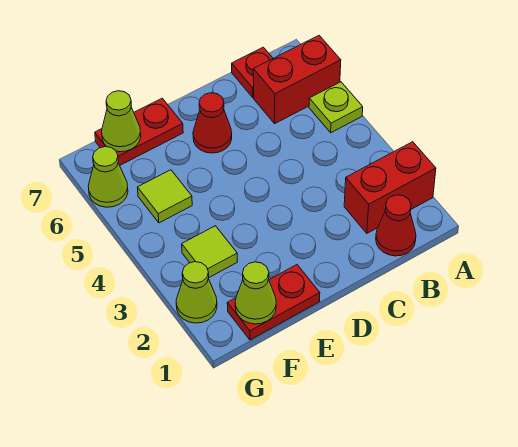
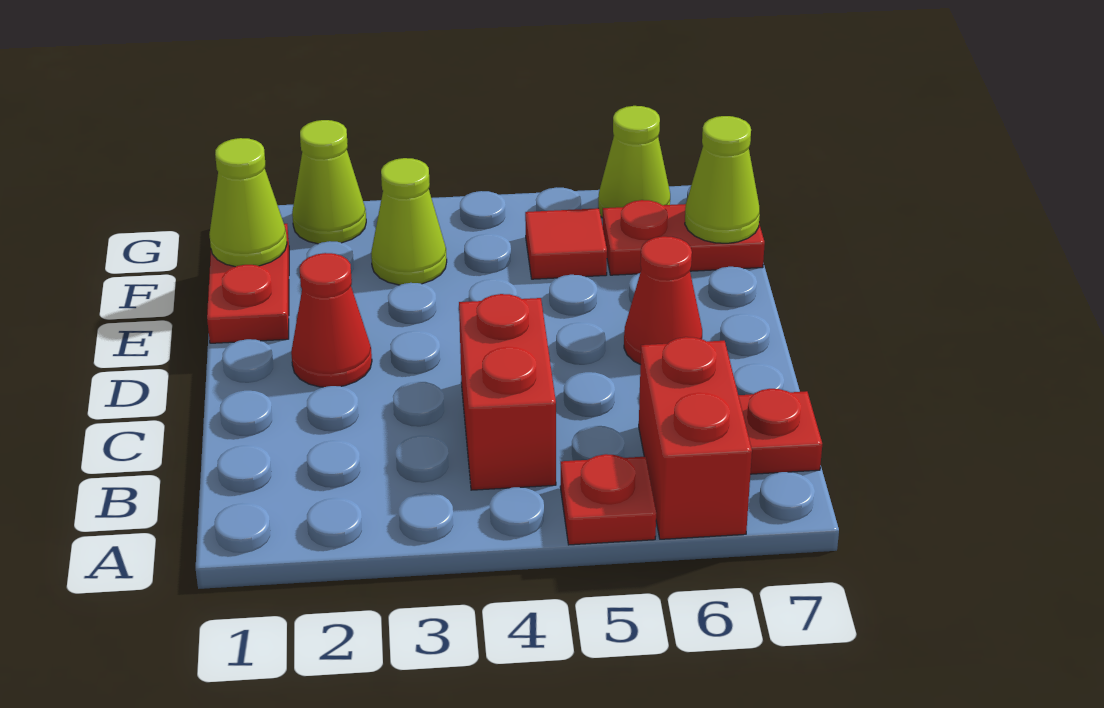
red brick A2:B2 level 1 -> red brick B4:C4 level 1
lime plate A5 level 1 -> red plate A5 level 1
red cone B1 level 1 -> red cone D2 level 1
red plate E7:F7 level 1 -> red plate F6:F7 level 1
lime tile F3 level 1 -> lime cone F3 level 1
lime tile F5 level 1 -> red tile F5 level 1

